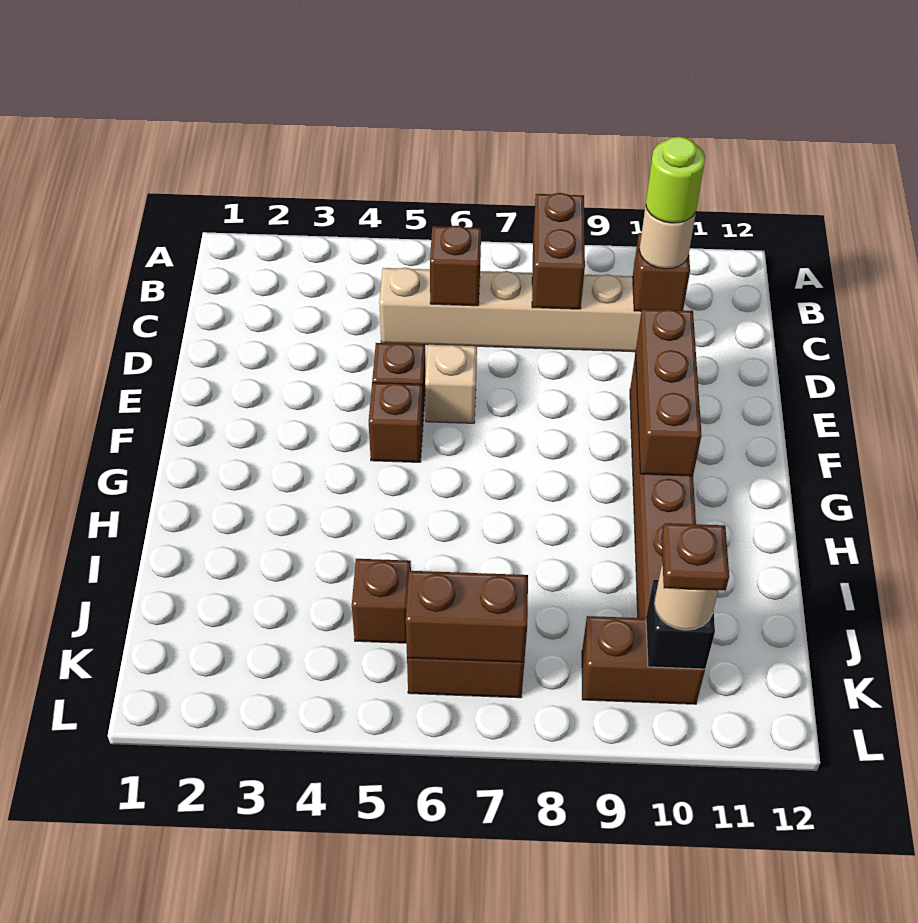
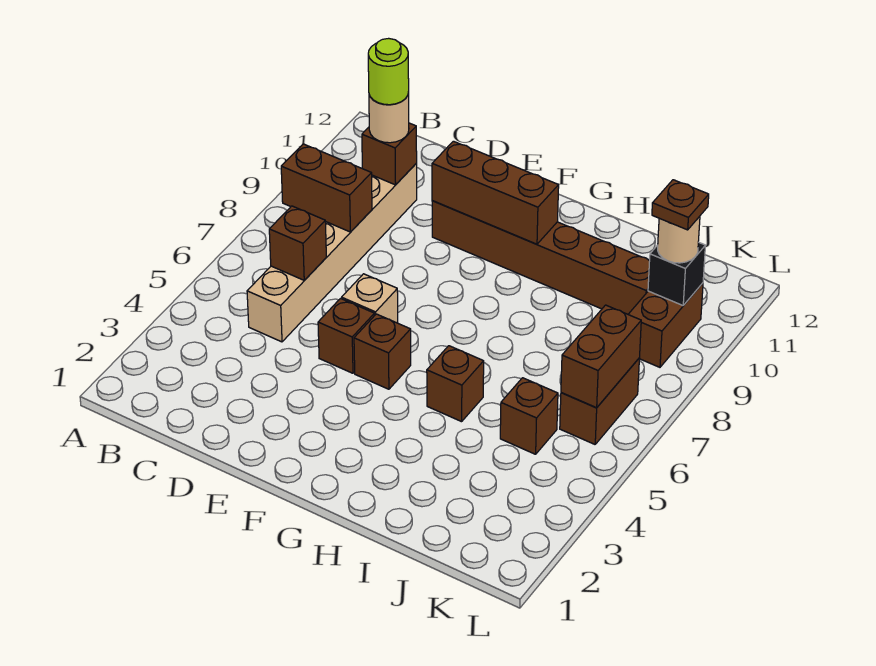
none -> brown brick H5 level 1

